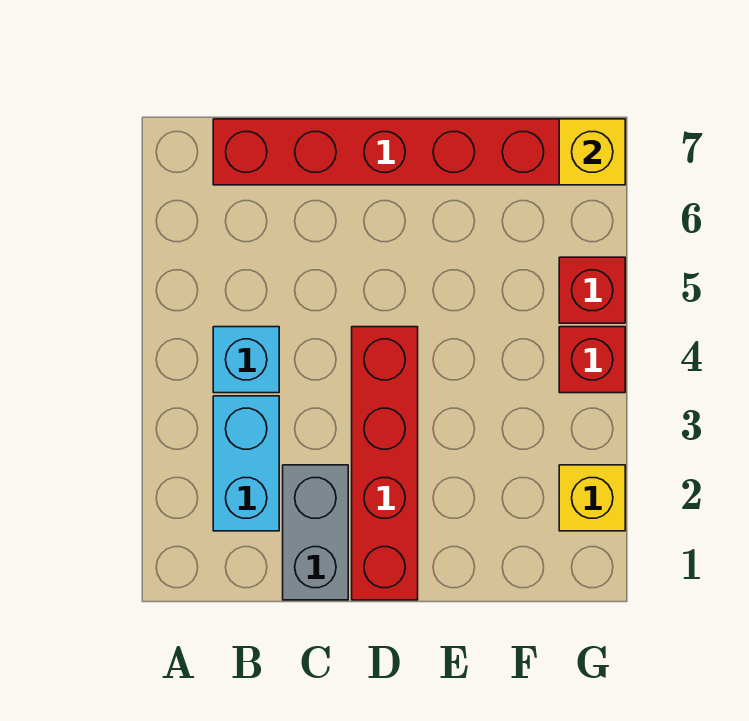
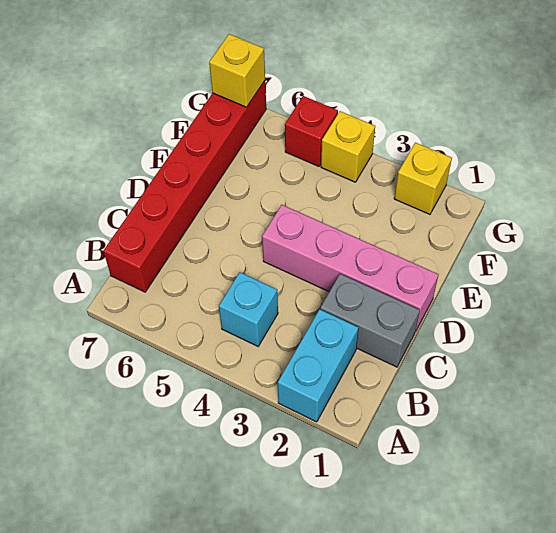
cyan brick B2:B3 level 1 -> cyan brick A2:B2 level 1
red brick D1:D4 level 1 -> pink brick D1:D4 level 1
red brick G4 level 1 -> yellow brick G4 level 1

